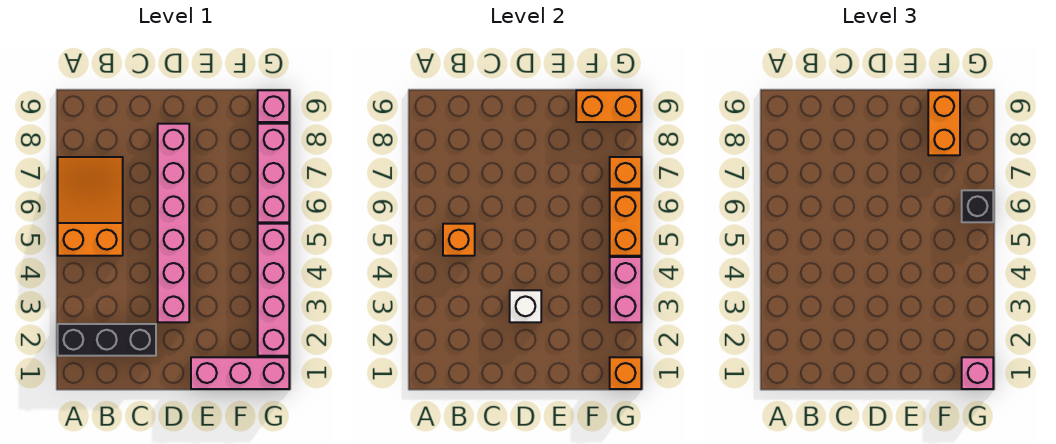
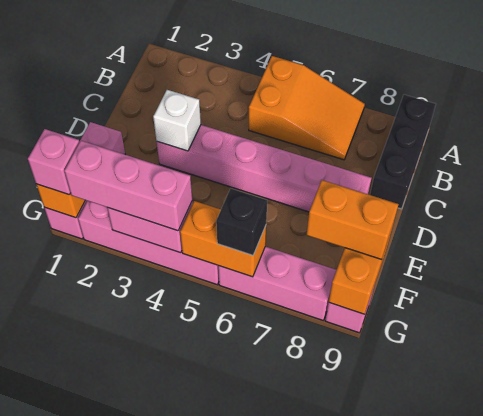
black brick A2:C2 level 1 -> black brick A9:C9 level 1
orange brick B5 level 2 -> none
none -> pink brick G2:G4 level 3
orange brick G7 level 2 -> none

